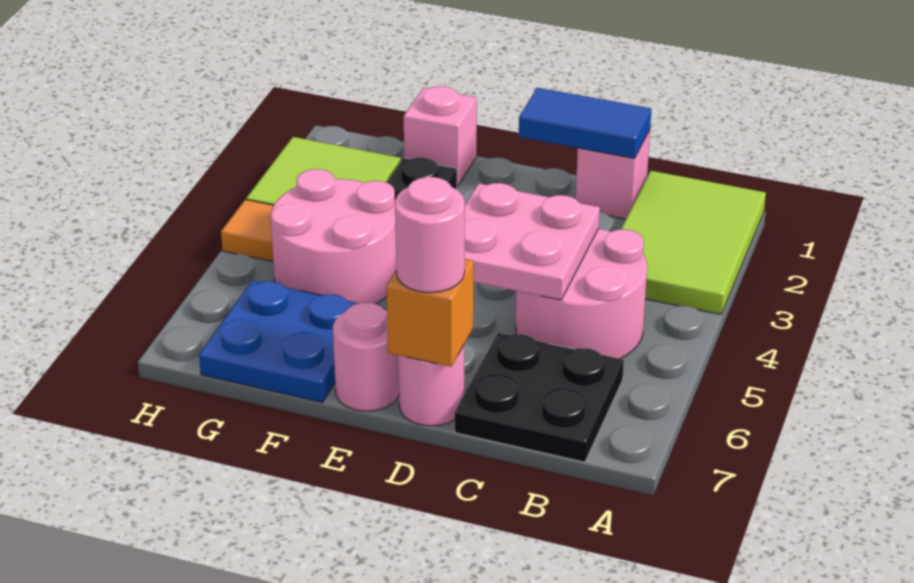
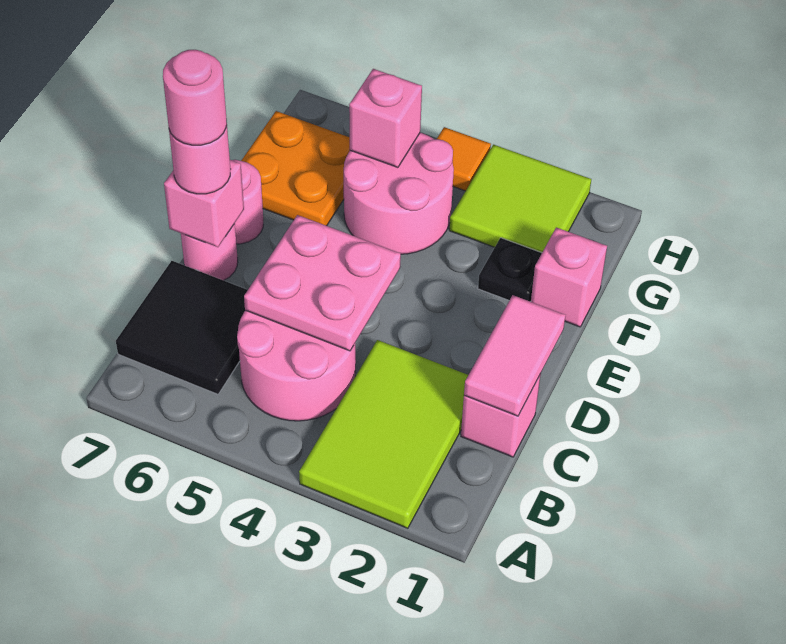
lime tile A1:B3 level 1 -> lime tile A2:C3 level 1
black plate B6:C7 level 1 -> black tile B6:C7 level 1
blue tile C1:D1 level 2 -> pink tile C1:D1 level 2
orange brick D7 level 2 -> pink brick D7 level 2
none -> pink round brick D7 level 4
blue plate F6:G7 level 1 -> orange plate F6:G7 level 1
none -> pink brick G5 level 2

